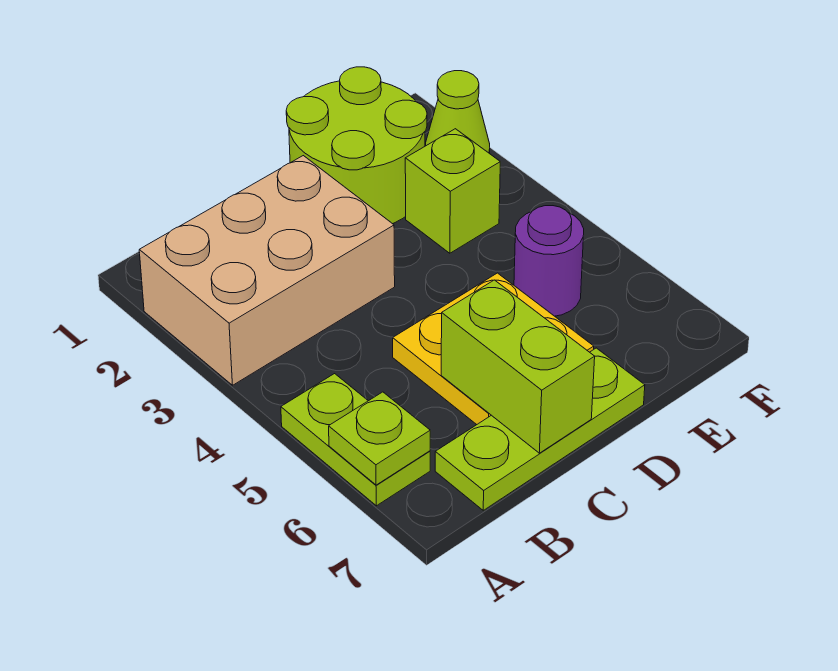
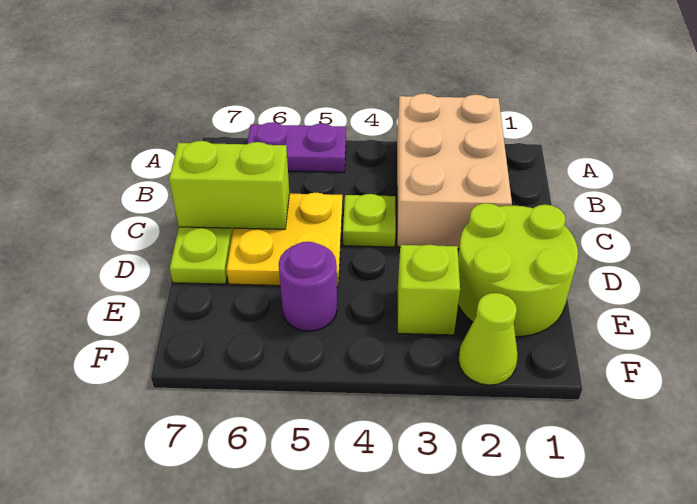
lime plate A5:A6 level 1 -> purple plate A5:A6 level 1
lime plate A6 level 2 -> lime plate C4 level 1

